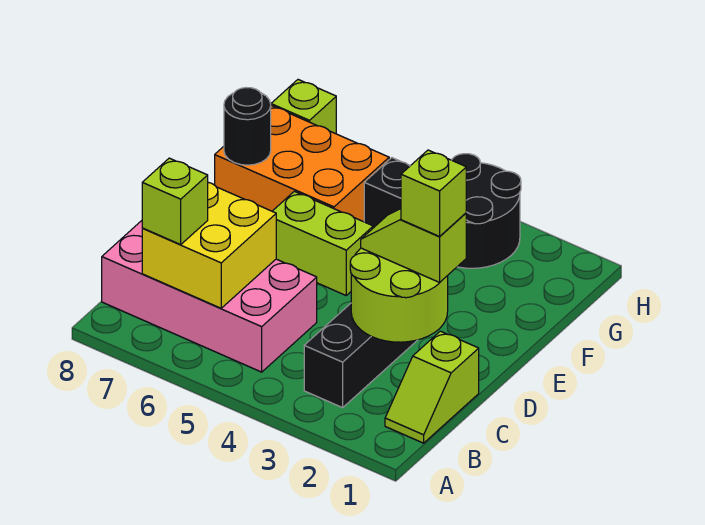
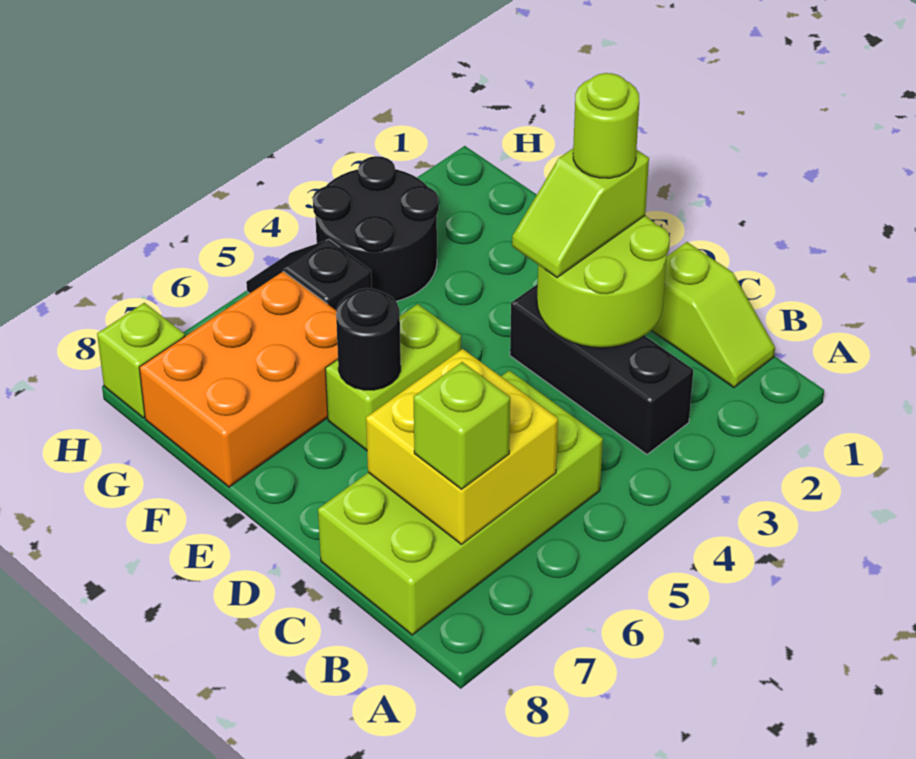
pink brick B5:C8 level 1 -> lime brick B5:C8 level 1
lime brick D2 level 4 -> lime round brick D2 level 4
black round brick F8 level 2 -> black round brick E6 level 2

